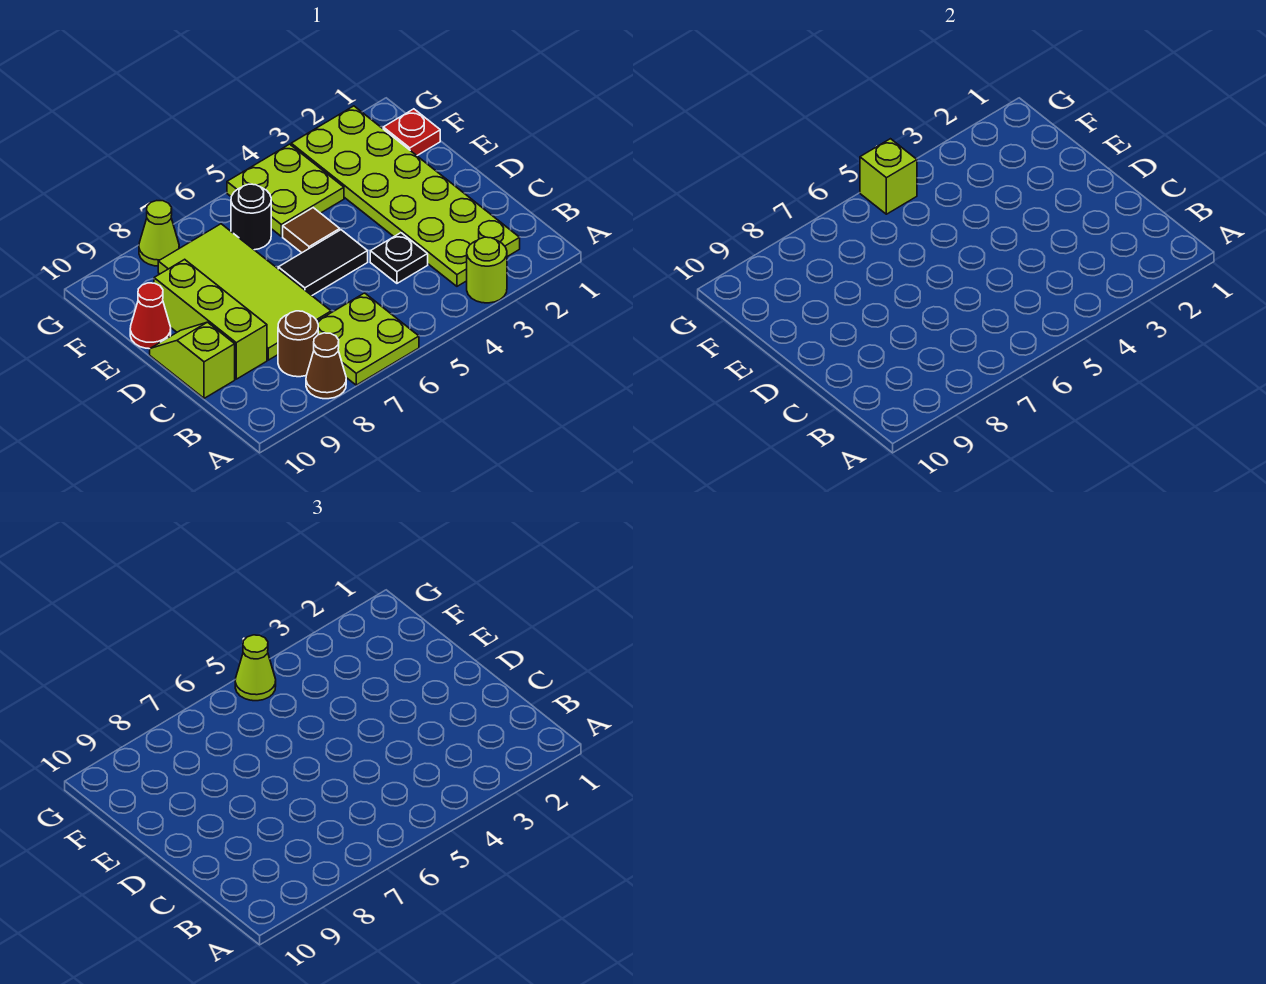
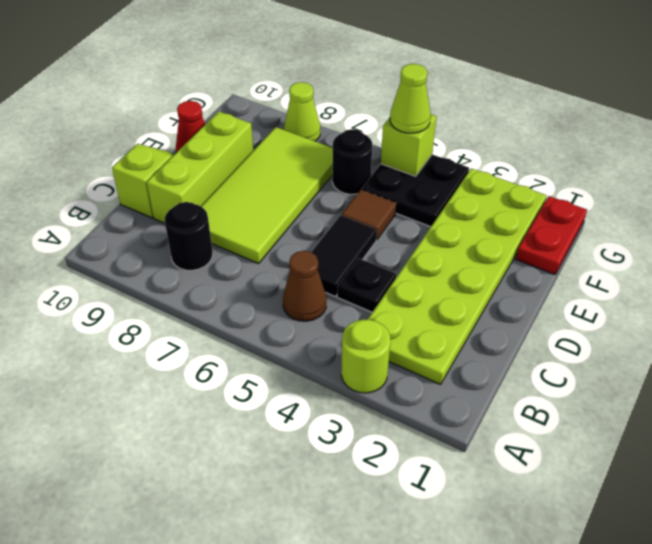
lime plate A6:B7 level 1 -> none
brown cone A8 level 1 -> brown cone B5 level 1
brown round brick B8 level 1 -> black round brick B8 level 1
black tile D5:D6 level 1 -> black tile C5:D5 level 1
red plate F1 level 1 -> red plate F1:G1 level 1
lime plate F4:G5 level 1 -> black plate F4:G5 level 1

